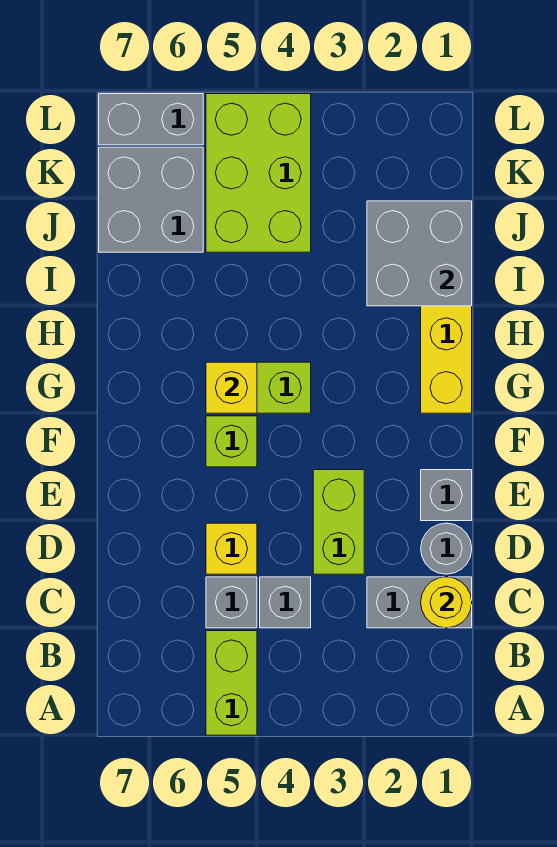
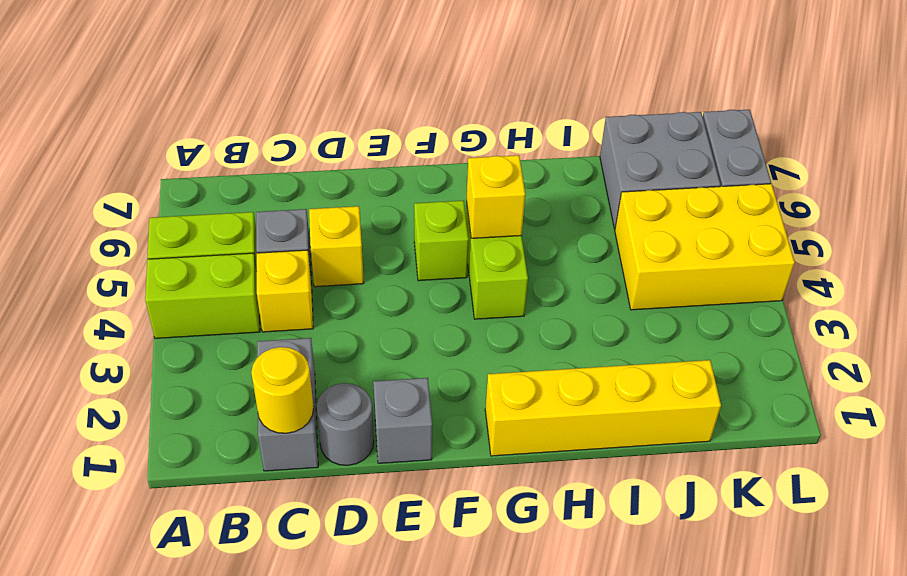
grey brick C4 level 1 -> yellow brick C4 level 1
lime brick D3:E3 level 1 -> lime brick A4:B4 level 1
grey brick I1:J2 level 2 -> none
lime brick J4:L5 level 1 -> yellow brick J4:L5 level 1

